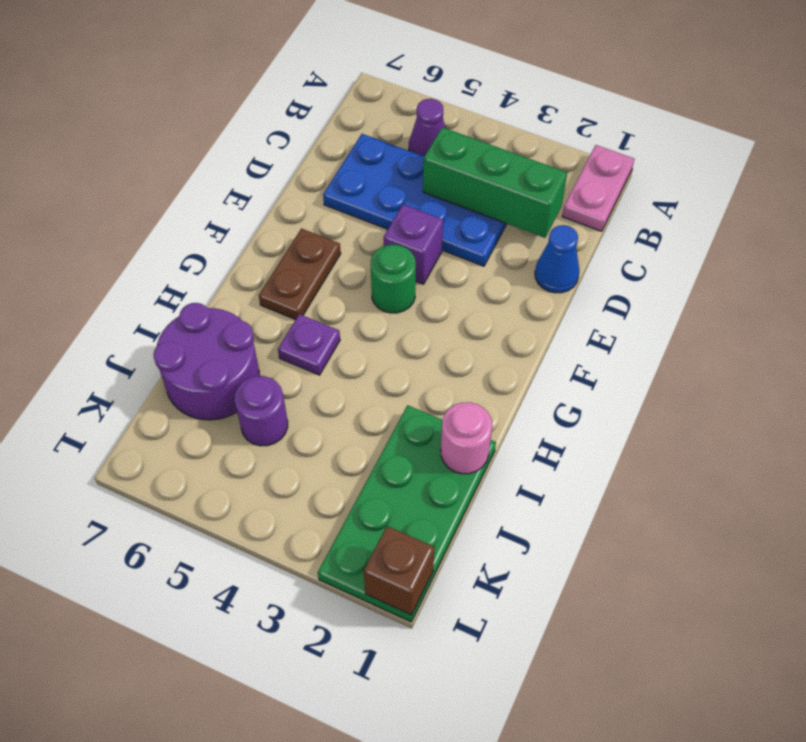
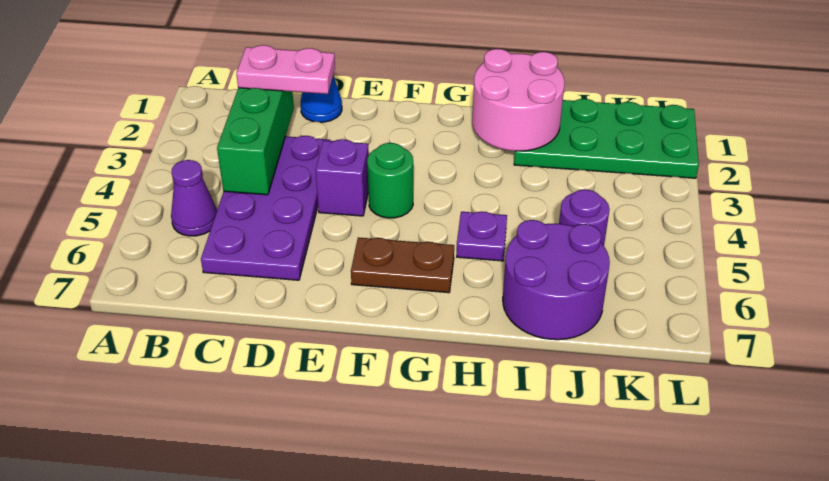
pink plate A1:B1 level 1 -> pink plate C2:D2 level 3
blue plate C3:D6 level 1 -> purple plate C3:D6 level 1
pink round brick I1 level 2 -> pink round brick H1:I2 level 2
brown brick L1 level 2 -> none

